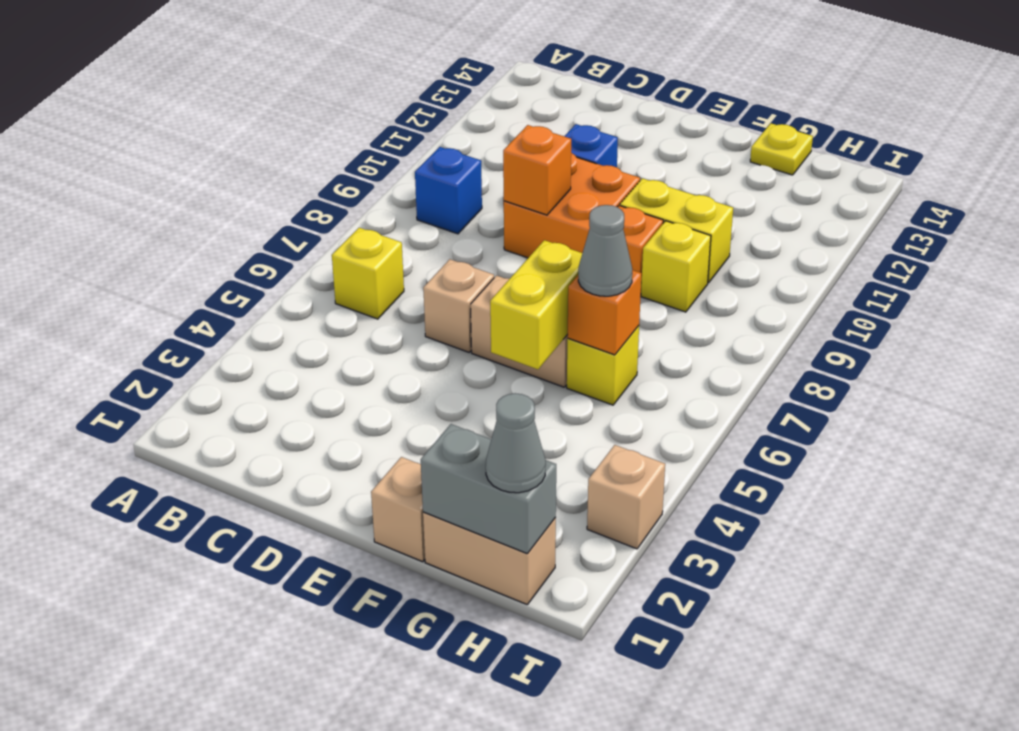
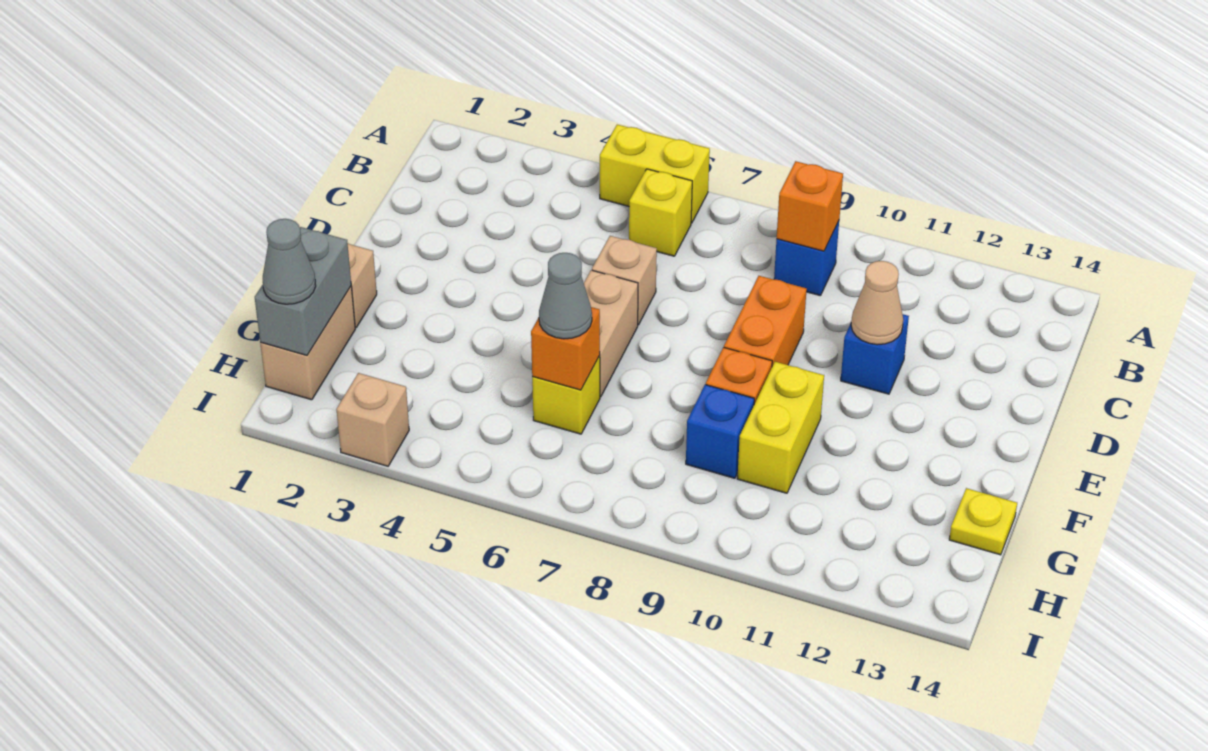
orange brick D9:E10 level 1 -> orange brick D9:E9 level 1
orange brick D9 level 2 -> orange brick B9 level 2
none -> tan cone D11 level 2
yellow brick F5:F6 level 2 -> yellow brick A5:A6 level 1
yellow brick G9 level 1 -> blue brick G9 level 1

